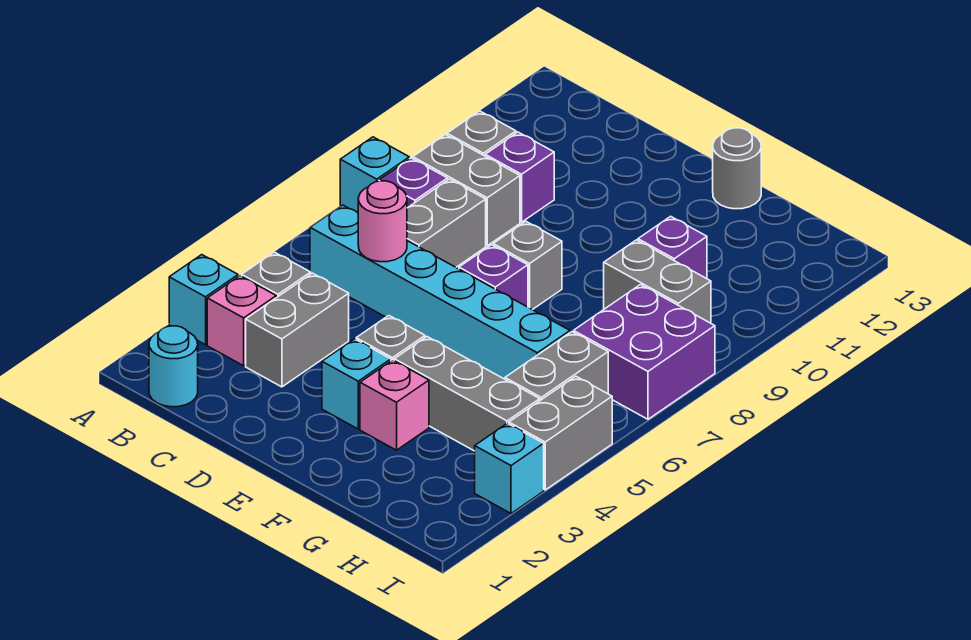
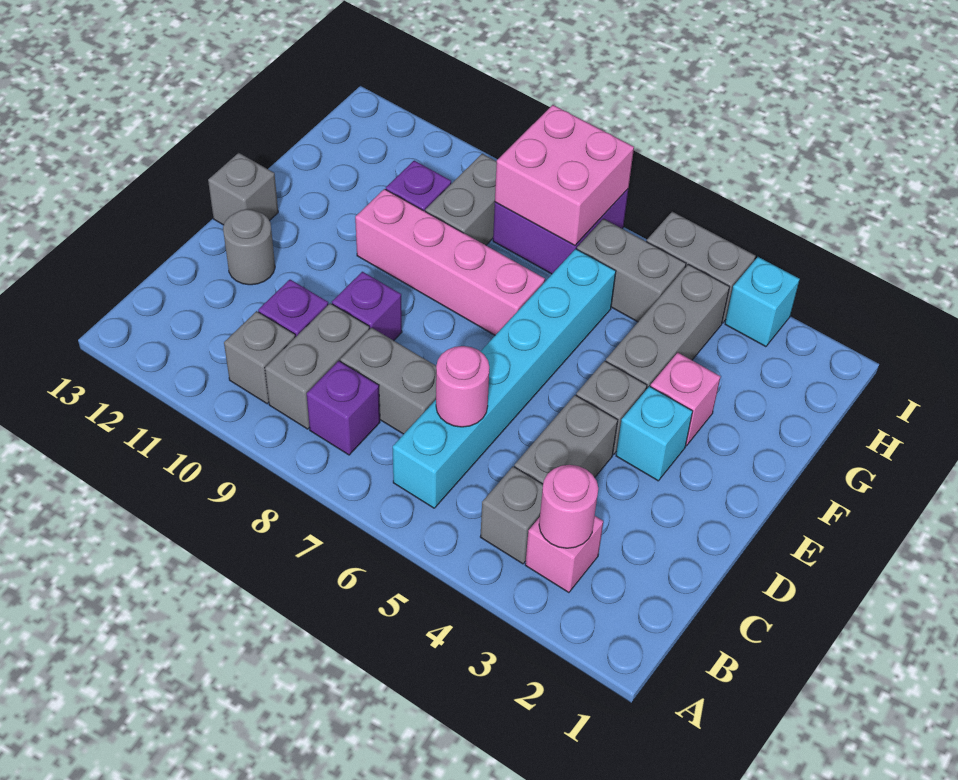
cyan brick A3 level 1 -> none
cyan brick A8 level 1 -> none
cyan round brick B1 level 1 -> none
none -> pink round brick B3 level 2
grey brick C3:C4 level 1 -> grey brick C4:D4 level 1
purple brick E7 level 1 -> purple brick D9 level 1
grey brick E8 level 1 -> grey brick E13 level 1
none -> pink brick F7:F10 level 1
grey round brick F13 level 1 -> grey round brick D12 level 1
none -> pink brick H7:I8 level 2

